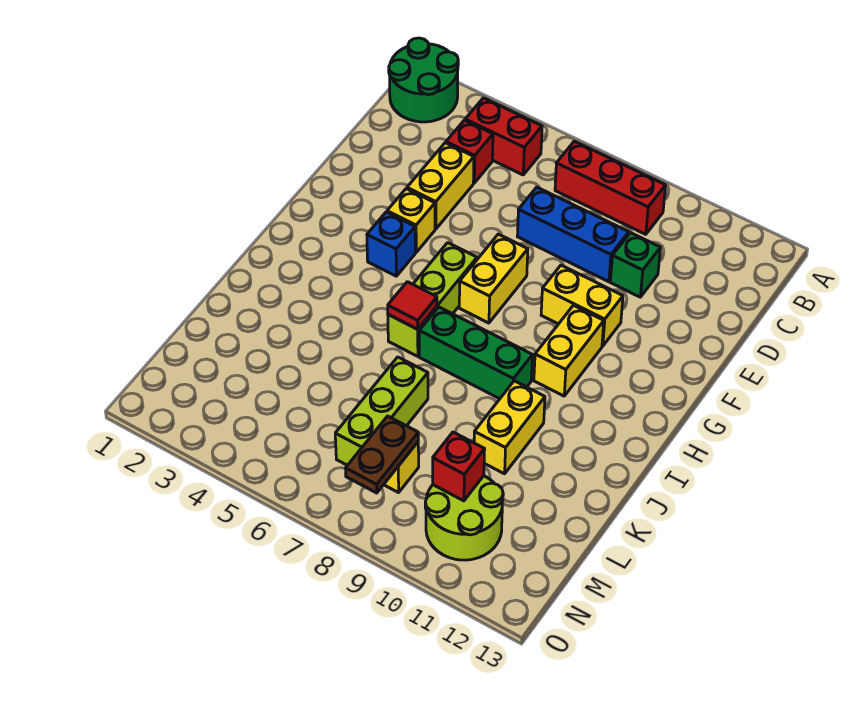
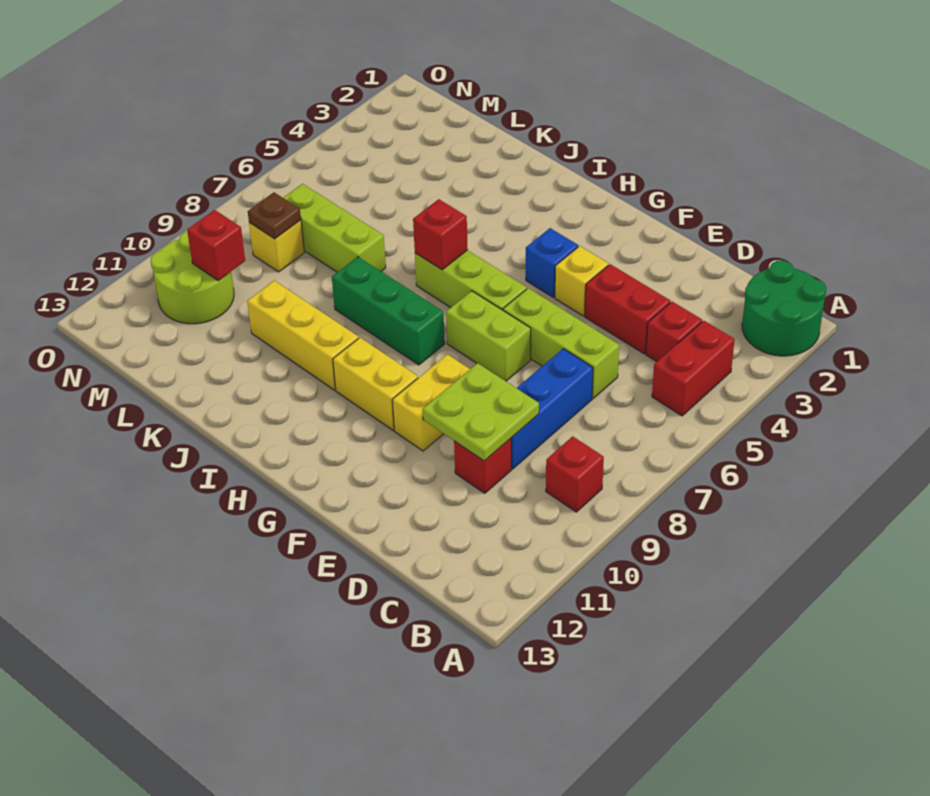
red brick B7:B9 level 1 -> red brick B9 level 1
yellow brick D4:E4 level 1 -> red brick D4:E4 level 1
none -> lime brick D6:F6 level 1
none -> lime plate D9:E10 level 2
green brick D10 level 1 -> red brick D10 level 1
yellow brick F7:G7 level 1 -> lime brick F7:G7 level 1
red tile I6 level 2 -> red brick I6 level 2
green brick I7:I9 level 1 -> green brick H8:J8 level 1
yellow brick J10:K10 level 1 -> yellow brick I10:K10 level 1
brown plate M8:N8 level 2 -> brown plate M8 level 2

